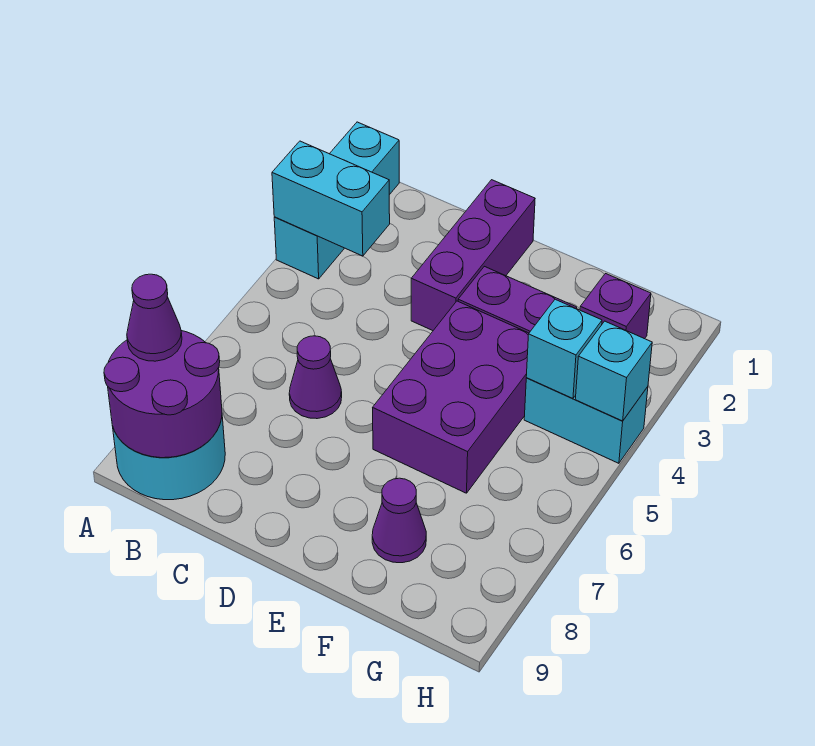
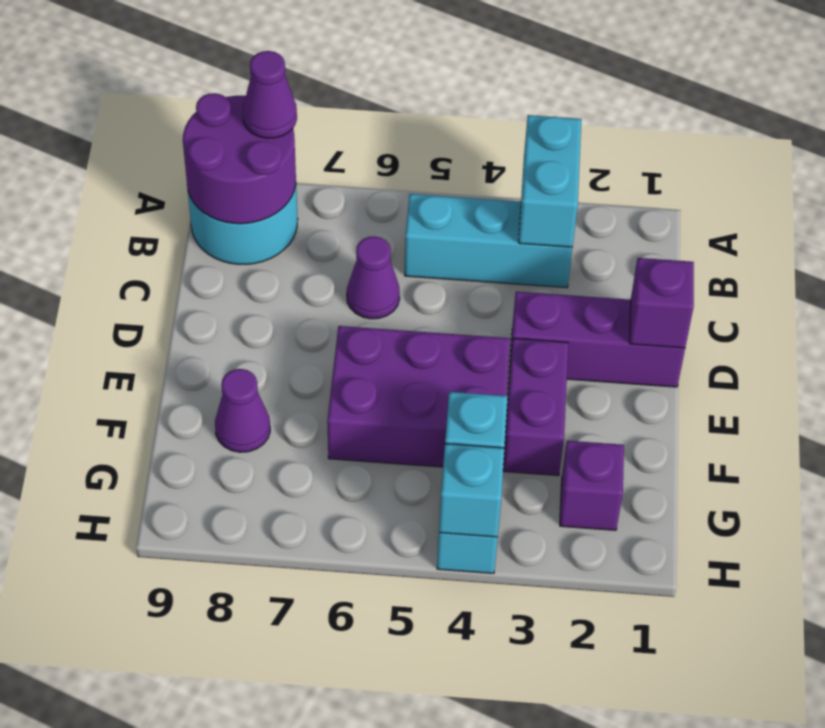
cyan brick A1:A3 level 1 -> cyan brick B3:B5 level 1
none -> purple brick D1 level 2

